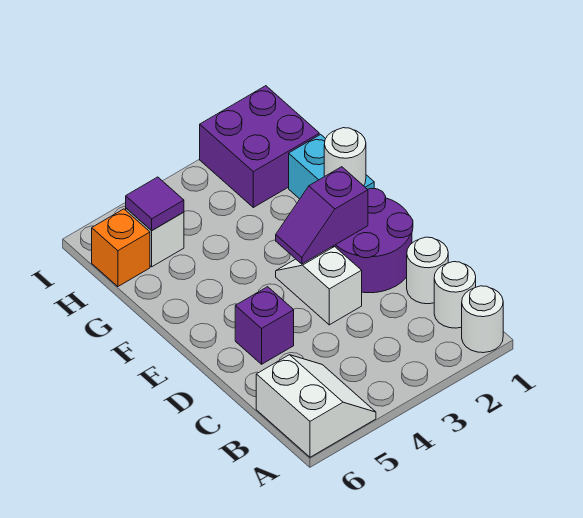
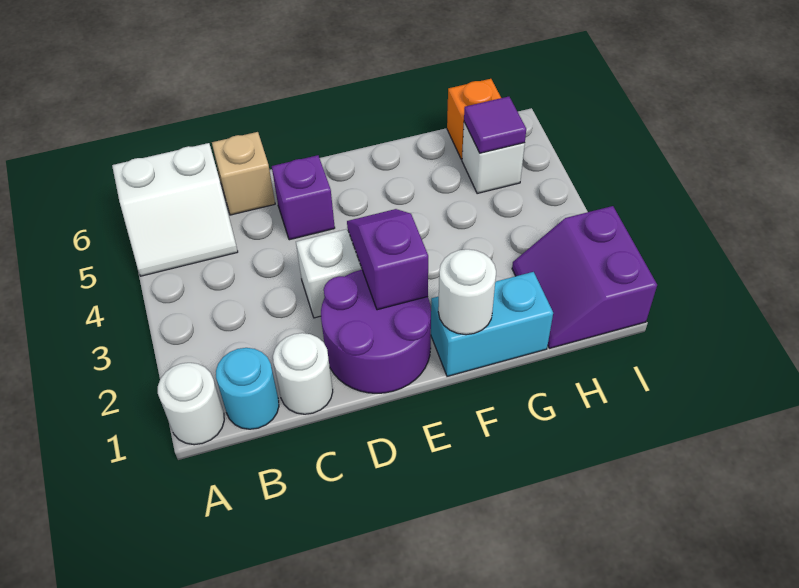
white round brick B1 level 1 -> cyan round brick B1 level 1
none -> tan brick C6 level 1
purple brick H1:I2 level 1 -> purple slope H1:I2 level 1 top I

